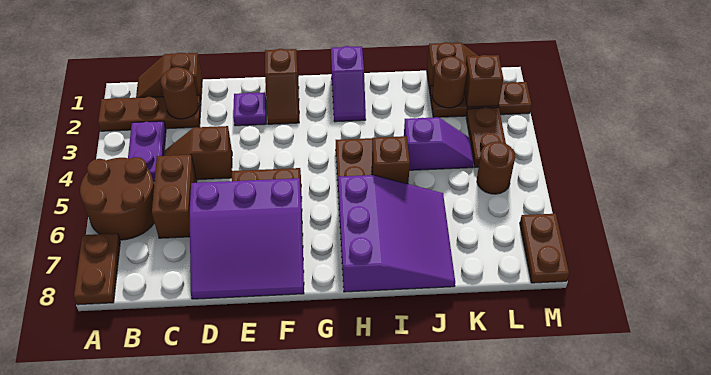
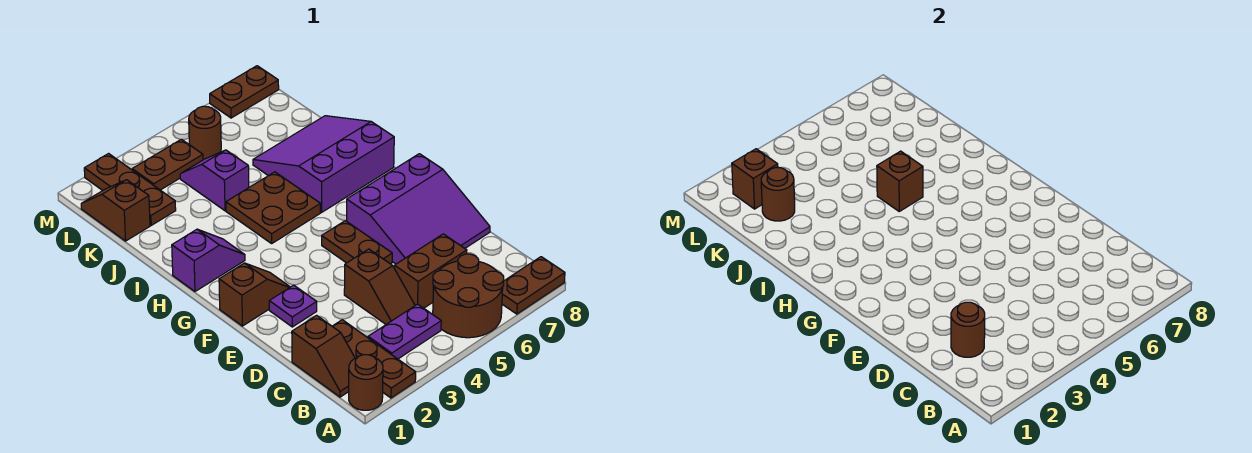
none -> brown round brick A1 level 1
purple slope D6:F8 level 1 top 6 -> purple slope D6:F8 level 1 top F

